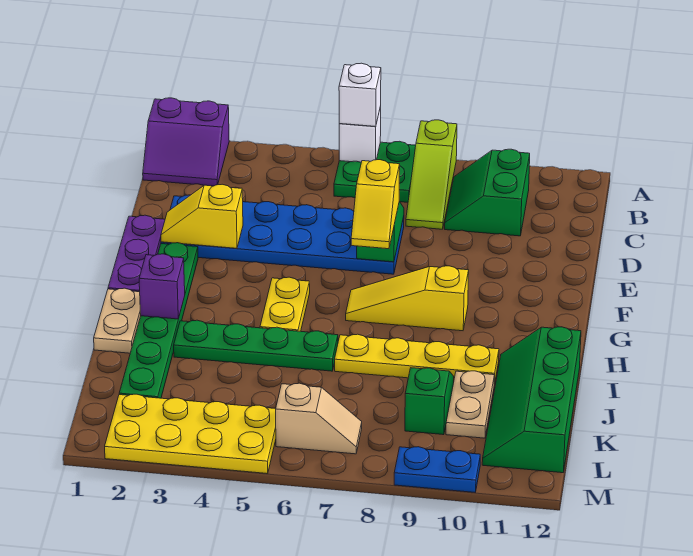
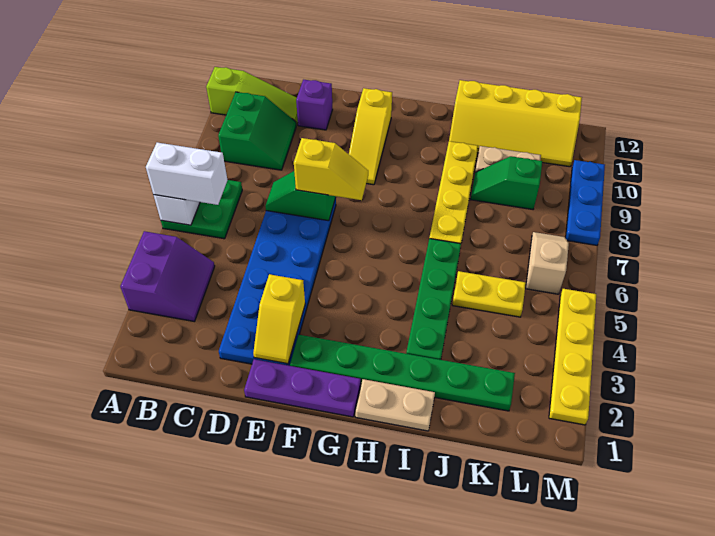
purple slope A1:B2 level 1 top A -> purple slope A3:B4 level 1 top A
white brick A6 level 3 -> white brick A6:B6 level 3
lime slope A8:C8 level 1 top A -> lime slope A11:C11 level 1 top A
green slope B9:C10 level 1 top 10 -> green slope B9:C10 level 1 top B
yellow plate G5:H5 level 1 -> yellow plate J5:K5 level 1
yellow slope G7:G9 level 1 top 9 -> yellow slope F9:F11 level 1 top 11
purple brick H2 level 2 -> purple brick D11 level 1
green slope I11:L12 level 1 top 12 -> yellow slope I11:L12 level 1 top 12
yellow plate L2:M5 level 1 -> yellow plate M2:M5 level 1
blue plate M9:M10 level 1 -> blue plate M8:M10 level 1

